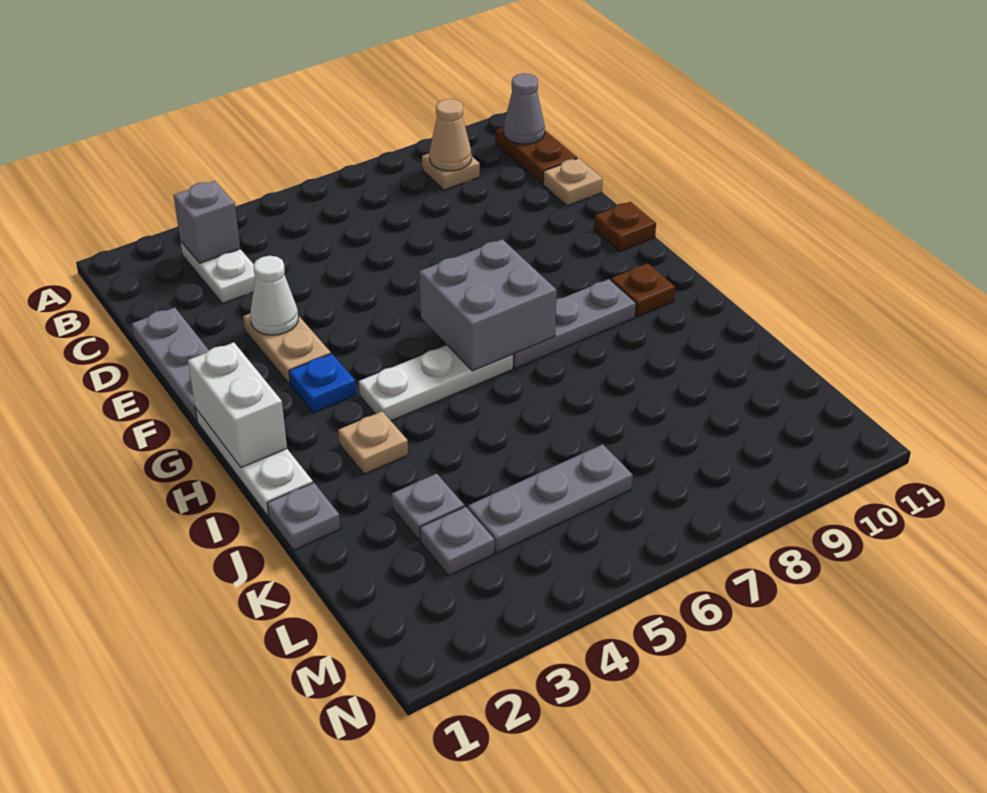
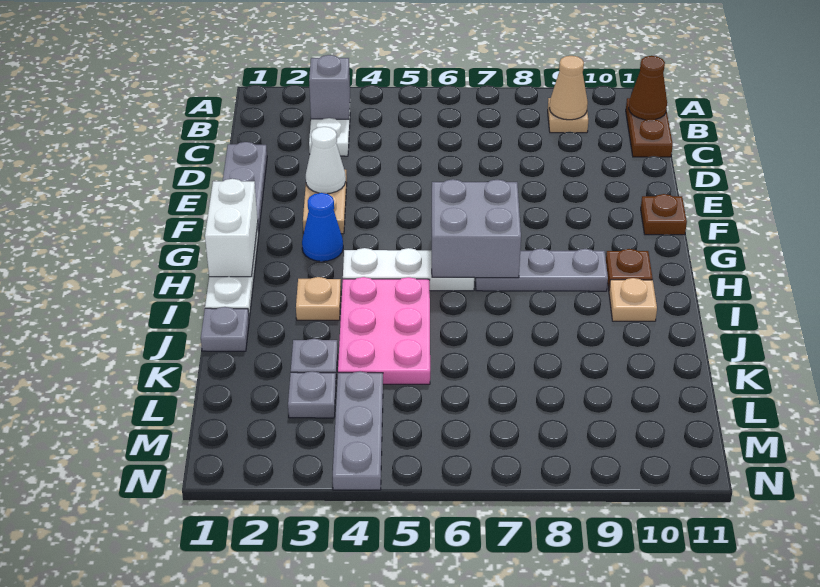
grey cone B11 level 2 -> brown cone B11 level 2
tan plate D11 level 1 -> tan plate I10 level 1
blue plate G3 level 1 -> blue cone G3 level 1
none -> pink plate I4:K5 level 1
grey plate L4:L6 level 1 -> grey plate L4:N4 level 1

